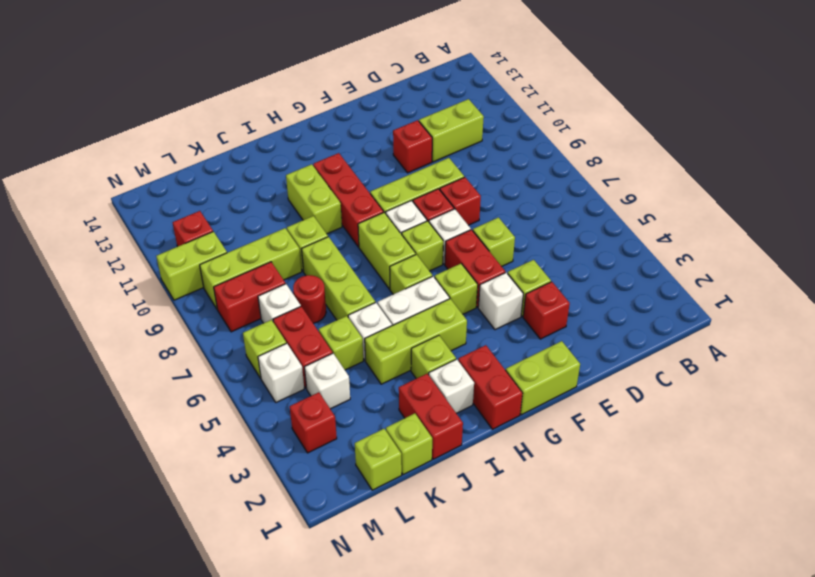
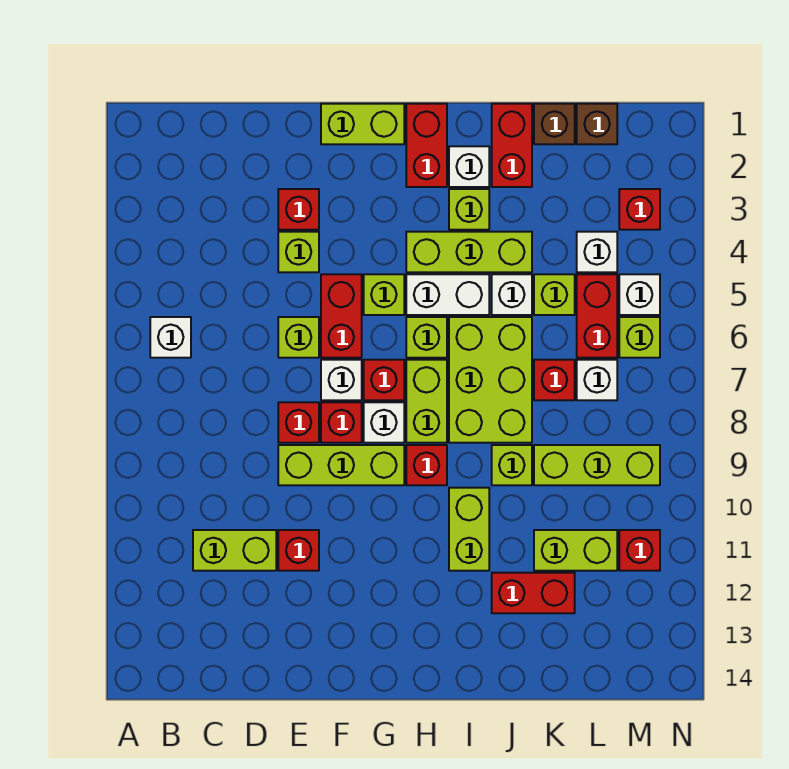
white brick F4 level 1 -> white brick B6 level 1
lime brick G7 level 1 -> red brick G7 level 1
red brick H9:H11 level 1 -> red brick H9 level 1
lime brick J6:J8 level 1 -> lime brick I6:J8 level 1
lime brick K1 level 1 -> brown brick K1 level 1
red round brick K7 level 1 -> red brick K7 level 1
lime brick L1 level 1 -> brown brick L1 level 1
red brick L8:M8 level 1 -> red brick J12:K12 level 1
lime brick M10:N10 level 1 -> lime brick K11:L11 level 1

